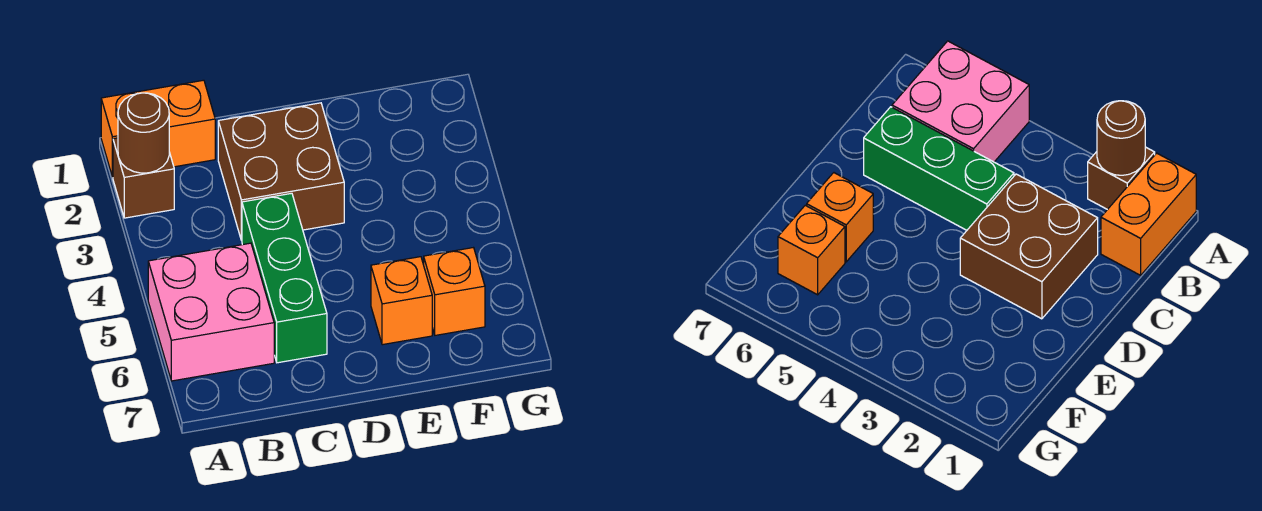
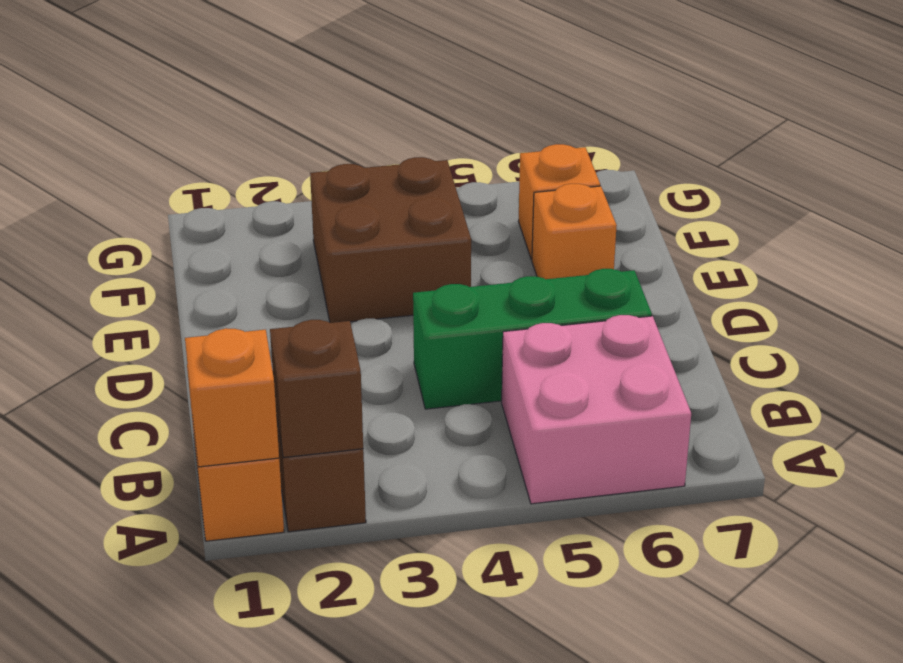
none -> orange brick A1 level 2
brown round brick A2 level 2 -> brown brick A2 level 2
brown brick C2:D3 level 1 -> brown brick E3:F4 level 1

